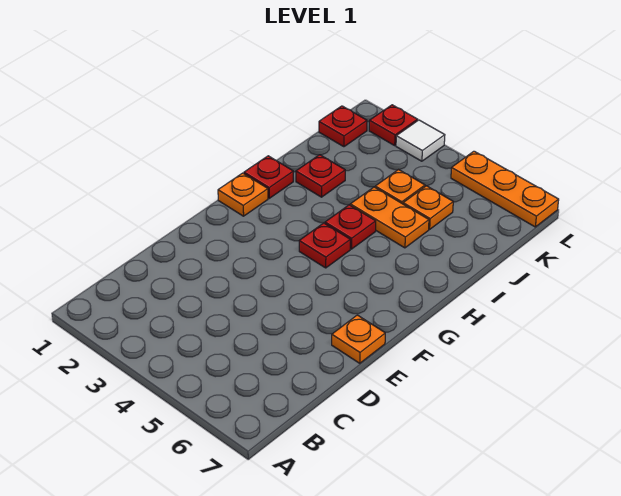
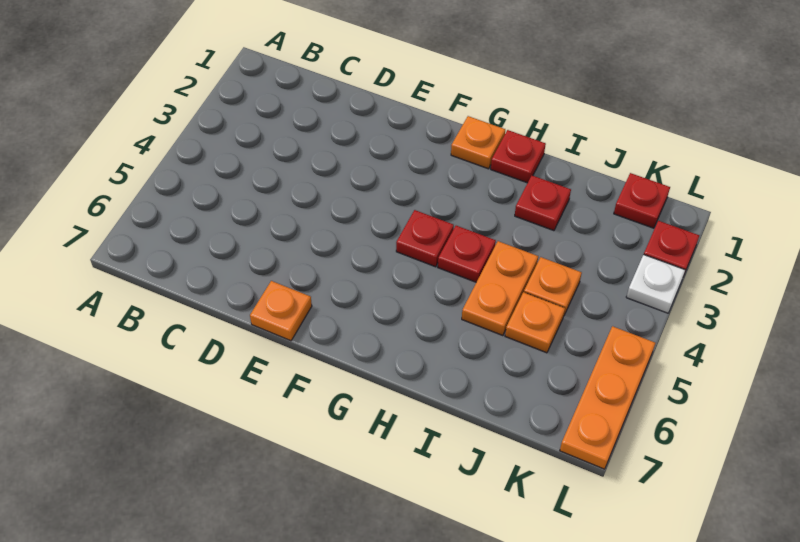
white tile L3 level 1 -> white plate L3 level 1

